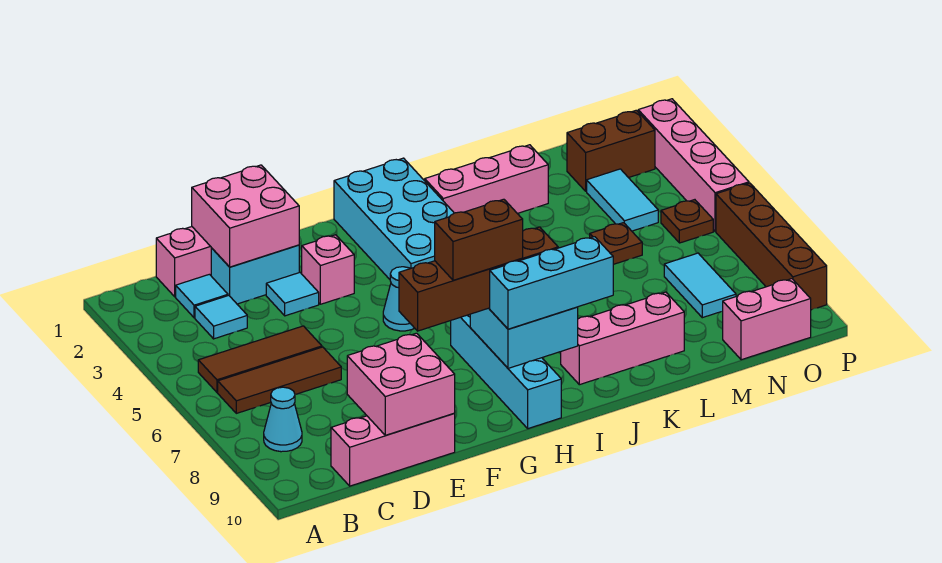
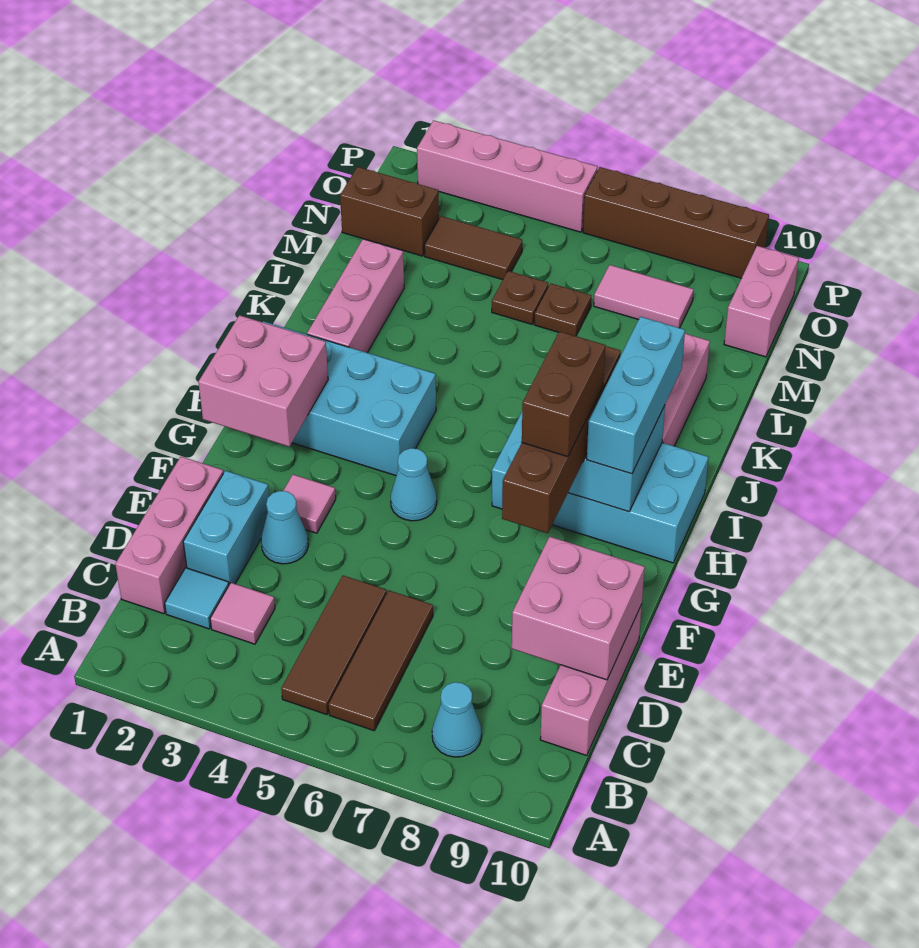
cyan tile C3 level 1 -> pink tile C3 level 1
pink brick D1:E2 level 2 -> pink brick G1:H2 level 2
cyan tile E3 level 1 -> cyan cone E3 level 1
pink brick F3 level 1 -> pink tile F3 level 1
cyan brick H7:H10 level 1 -> cyan brick H7:I10 level 1
brown brick N2:O2 level 1 -> brown brick N1:N2 level 1
cyan tile N3:N4 level 1 -> brown tile N3:N4 level 1
cyan tile N7:N8 level 1 -> pink tile N7:N8 level 1
brown plate O5 level 1 -> brown plate M6 level 1

